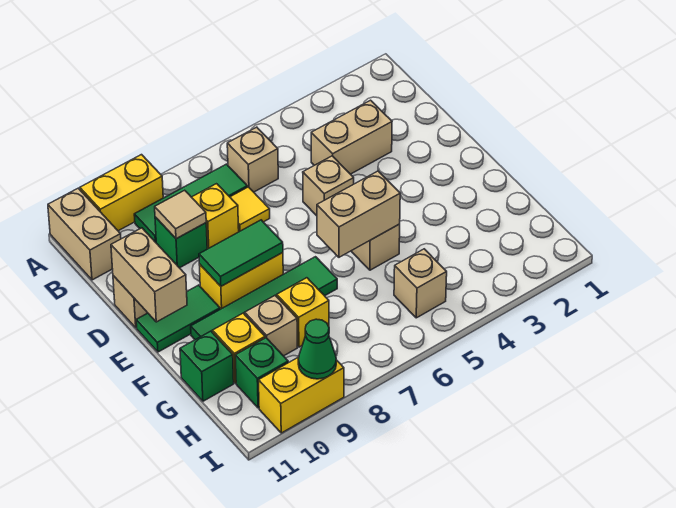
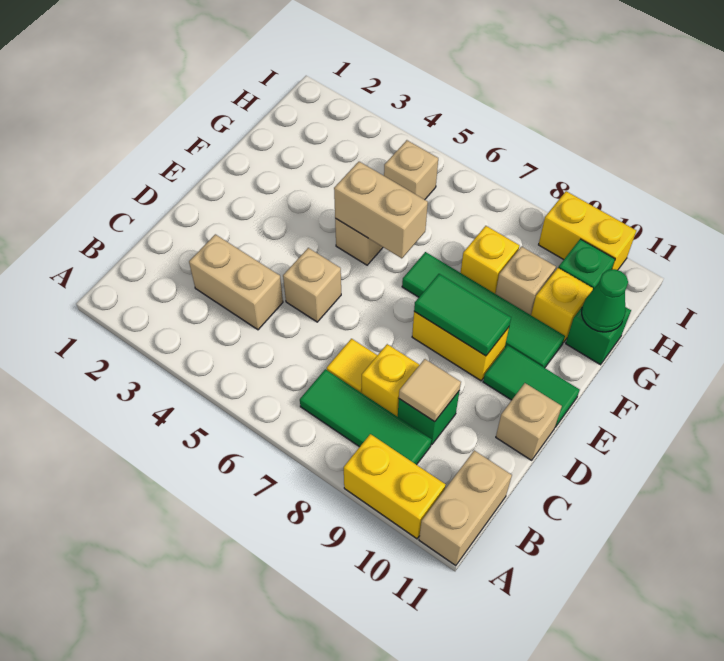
tan brick B6 level 1 -> none
tan brick D11:E11 level 2 -> none
green cone I9 level 2 -> green cone G11 level 2

